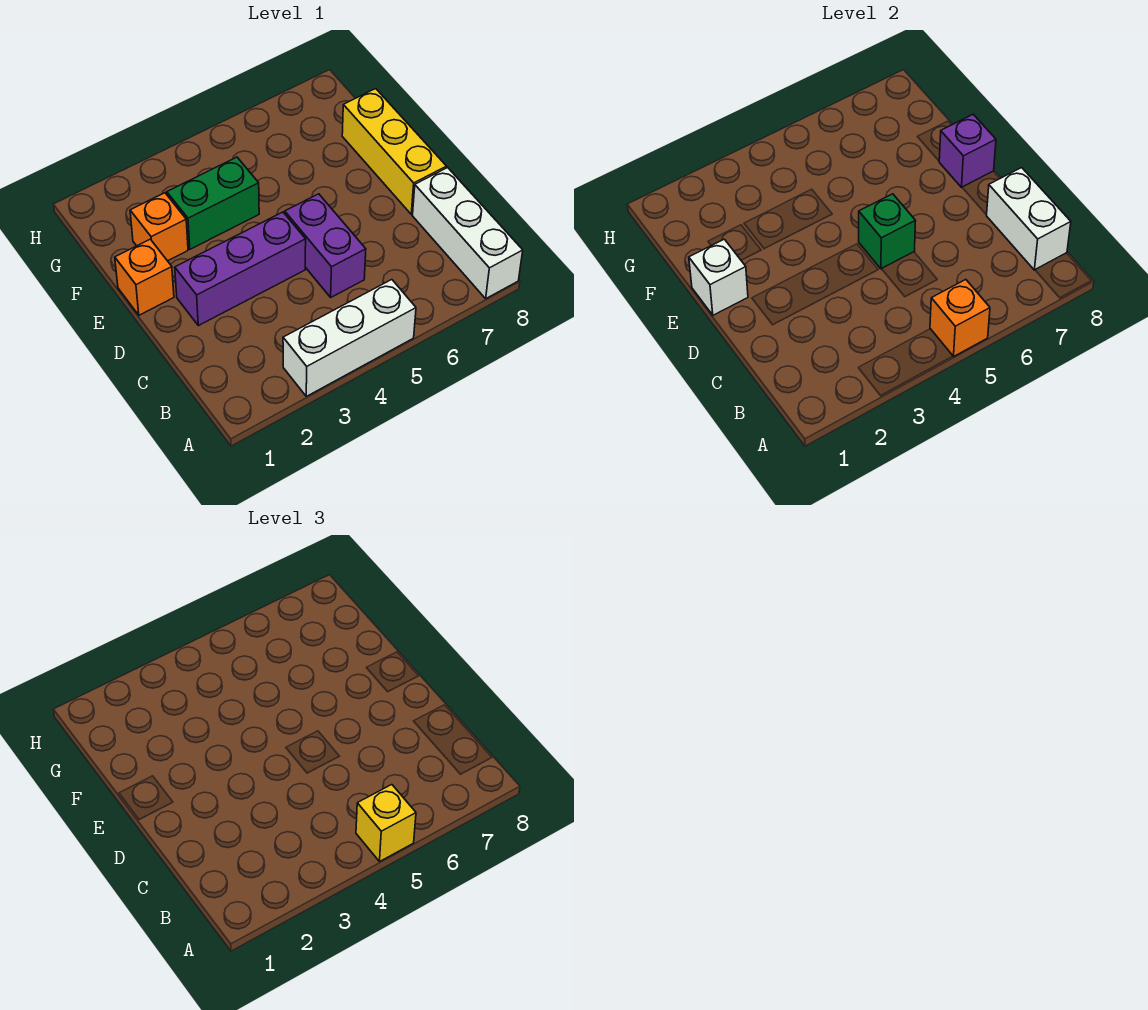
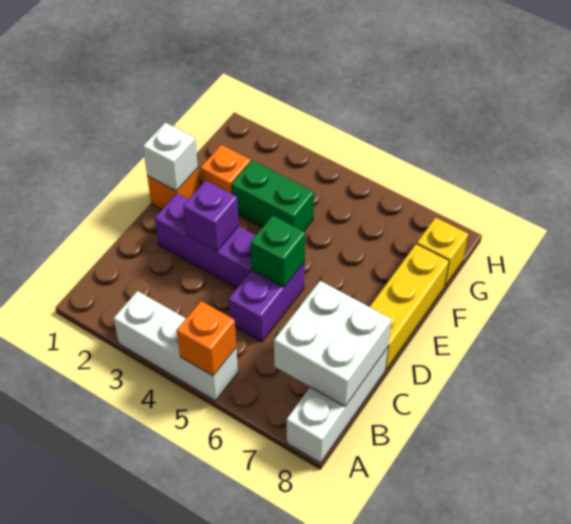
yellow brick A5 level 3 -> yellow brick G8 level 1
white brick B8:C8 level 2 -> white brick B7:C8 level 2
purple brick E8 level 2 -> purple brick D3 level 2

